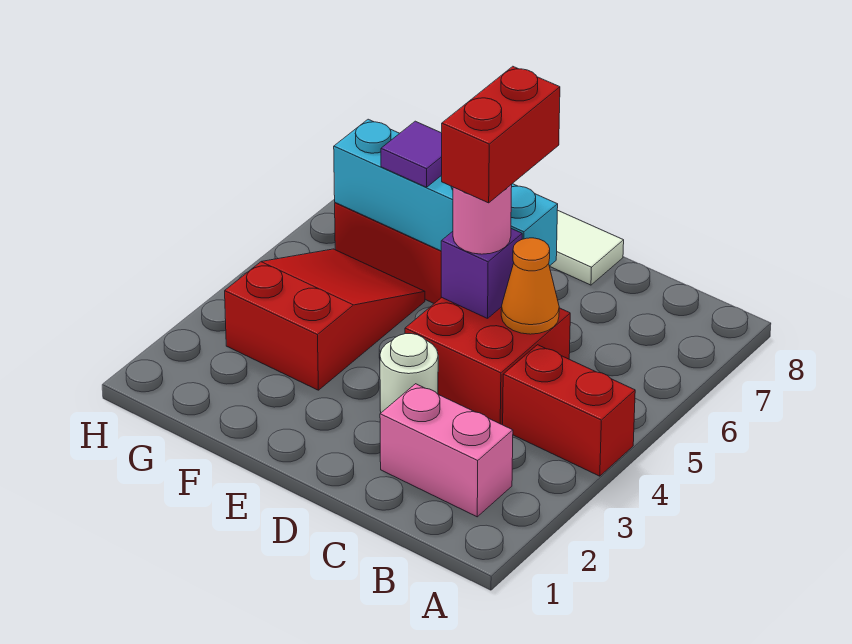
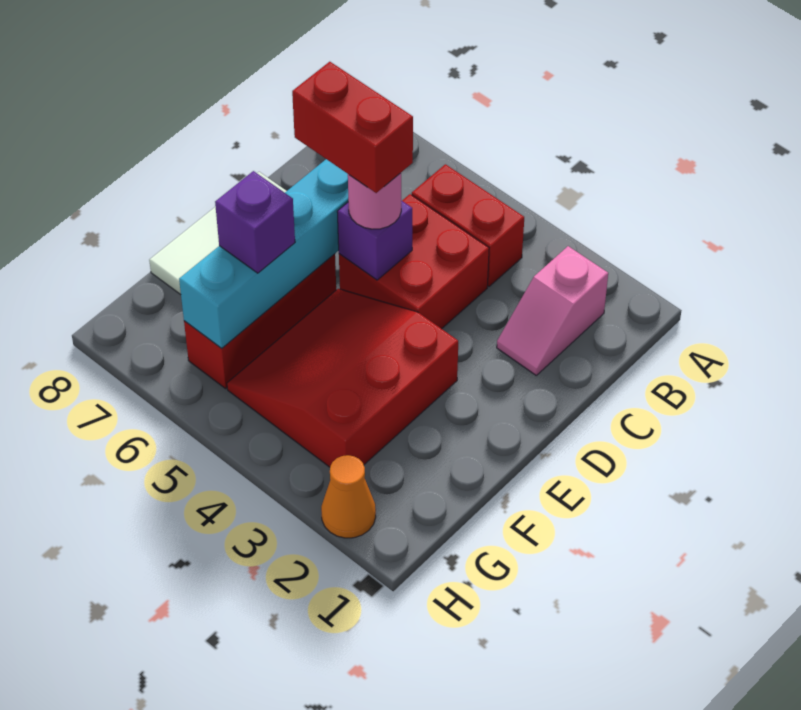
red brick A4:B4 level 1 -> red brick B4:B5 level 1
pink brick B2:C2 level 1 -> pink slope B2:C2 level 1 top B
orange cone C5 level 2 -> orange cone H2 level 1
white round brick D3 level 1 -> none
red slope F3:G5 level 1 top 3 -> red slope E3:G5 level 1 top 3
purple tile F6 level 3 -> purple brick F6 level 3

